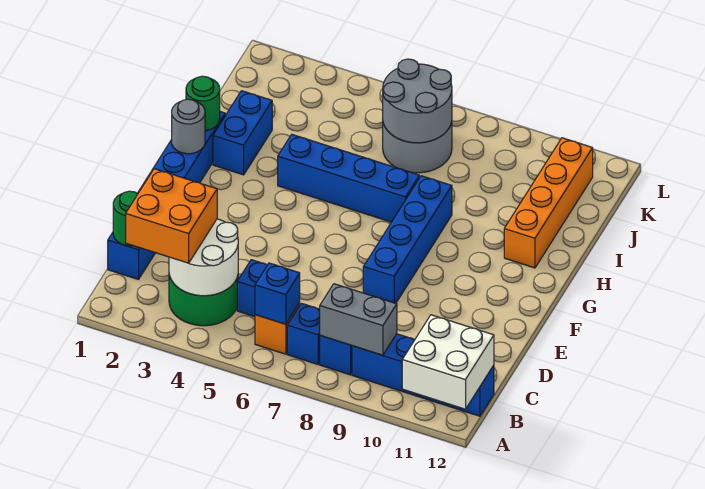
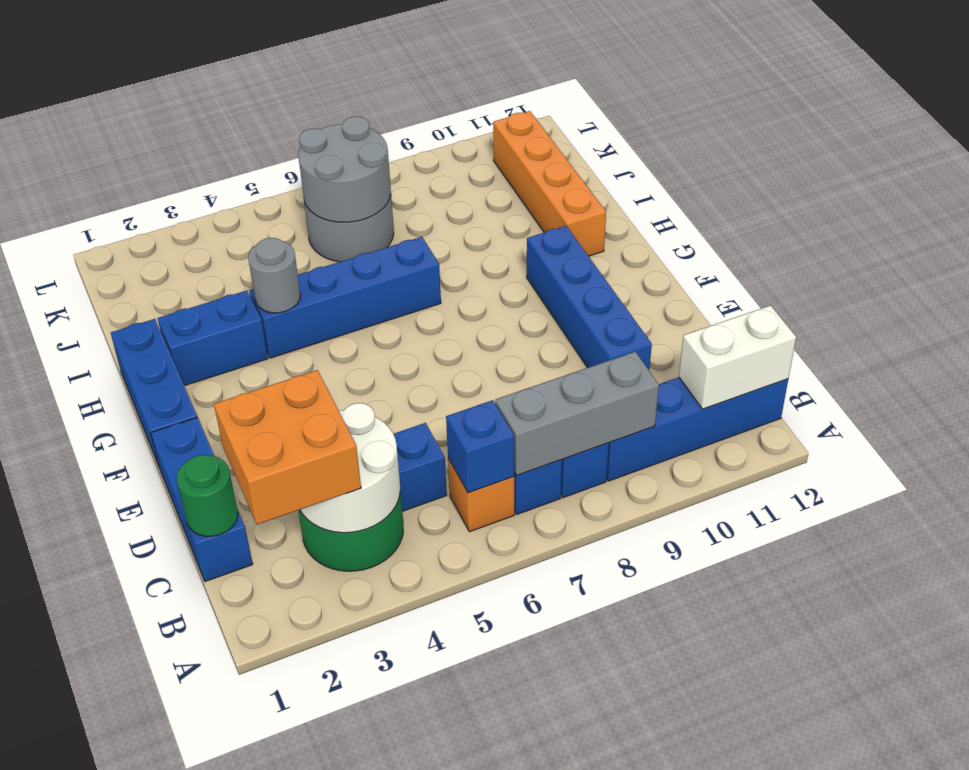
white brick A11:B12 level 2 -> white brick B11:B12 level 2
grey brick B8:B9 level 2 -> grey brick B7:B9 level 2
blue brick E8:H8 level 1 -> blue brick D10:G10 level 1
grey round brick G1 level 2 -> grey round brick H4 level 2
green round brick H1 level 2 -> none
blue brick H2:I2 level 1 -> blue brick H2:H3 level 1

